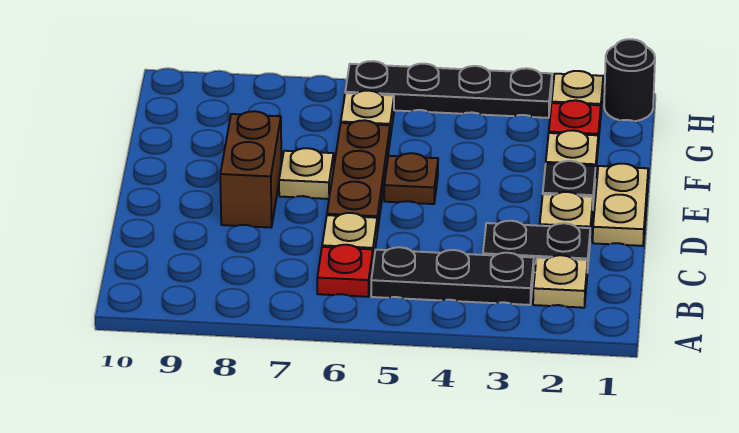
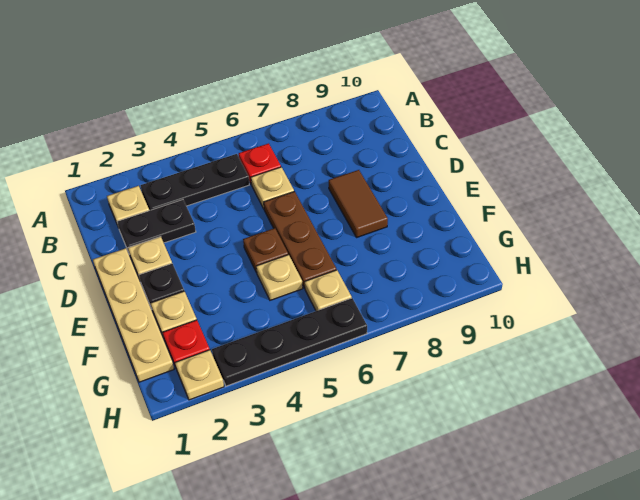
tan plate D1:E1 level 1 -> tan plate D1:G1 level 1
brown brick D8:E8 level 1 -> brown tile D8:E8 level 1
tan plate E7 level 1 -> tan plate F5 level 1
black round brick H1 level 1 -> none

